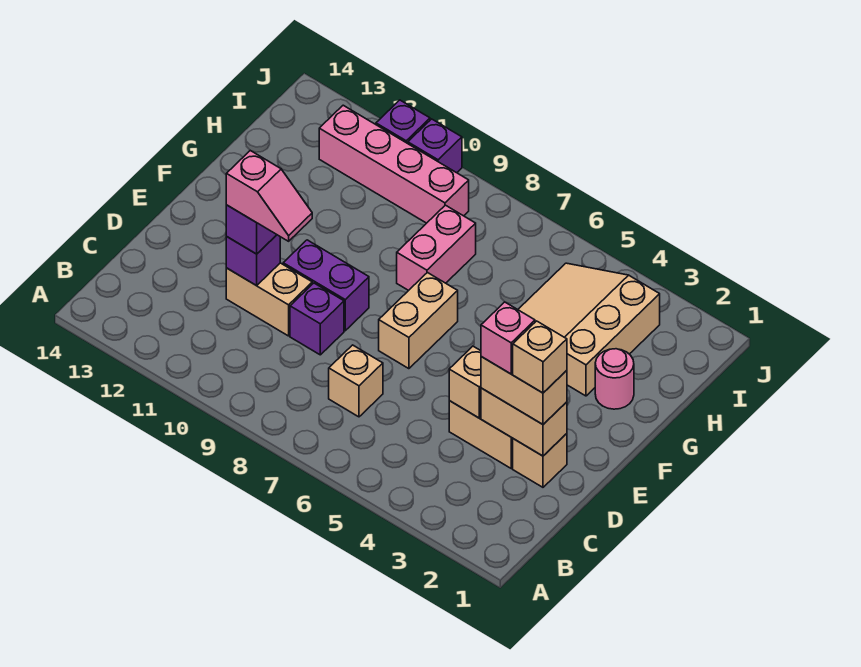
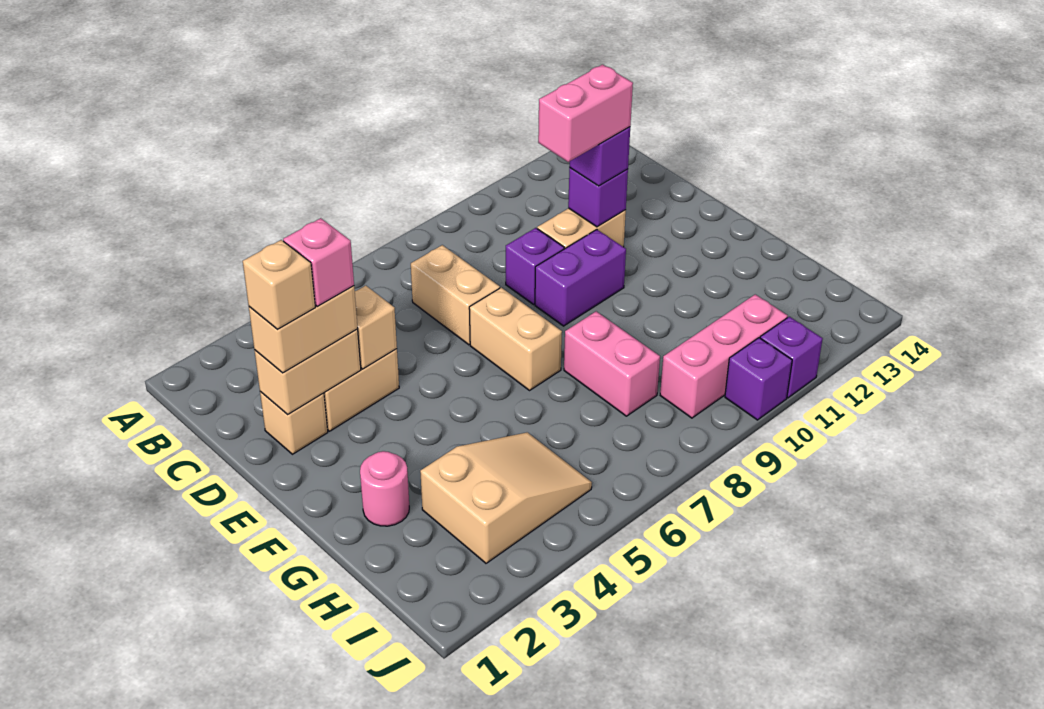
tan brick C7 level 1 -> tan brick C7:D7 level 1
pink slope D10:D11 level 4 top 11 -> pink brick D10:D11 level 4
tan slope G3:I5 level 1 top 3 -> tan slope H3:I5 level 1 top 3
pink brick I9:I12 level 1 -> pink brick I9:I11 level 1

